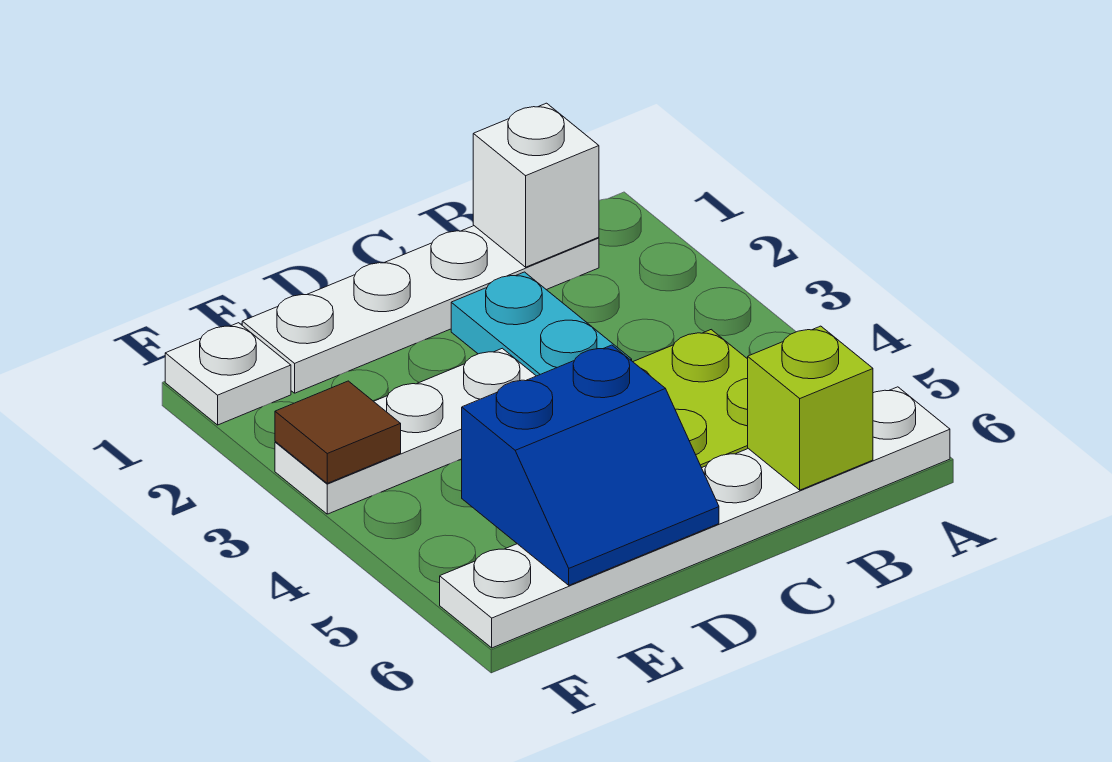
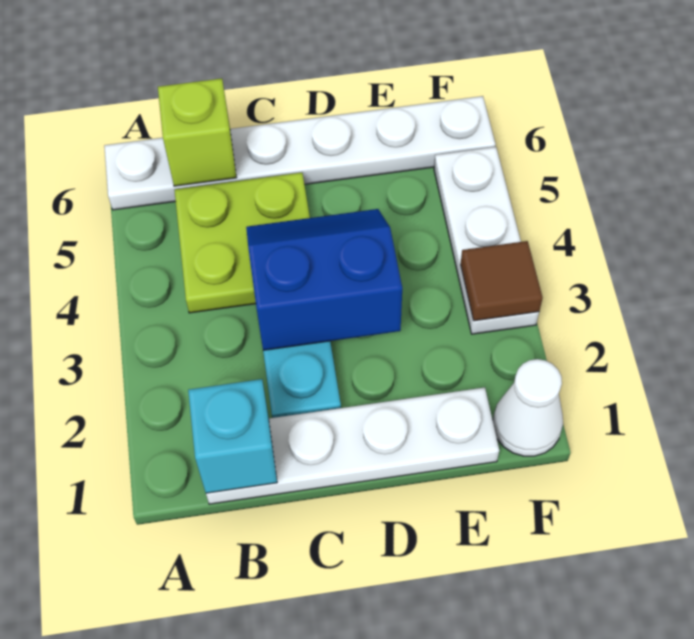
white brick B1 level 2 -> cyan brick B1 level 2
white plate D3:F3 level 1 -> white plate F3:F5 level 1
blue slope D5:E6 level 2 top 5 -> blue slope C3:D4 level 2 top 3
white plate F1 level 1 -> white cone F1 level 1

